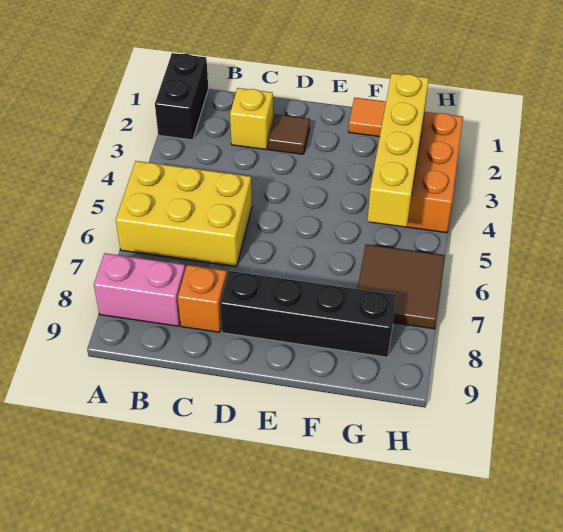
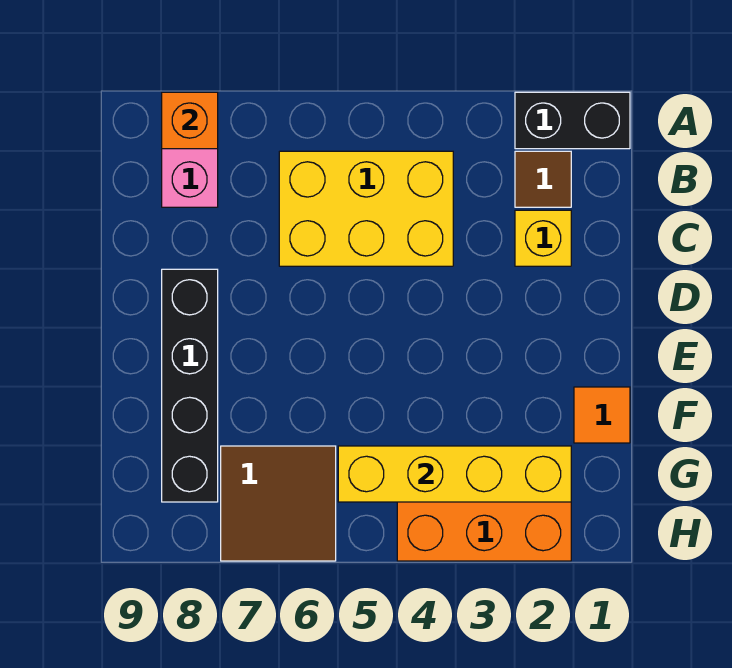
yellow brick A5:C6 level 1 -> yellow brick B4:C6 level 1
orange brick C8 level 1 -> orange brick A8 level 2
brown tile D2 level 1 -> brown tile B2 level 1

